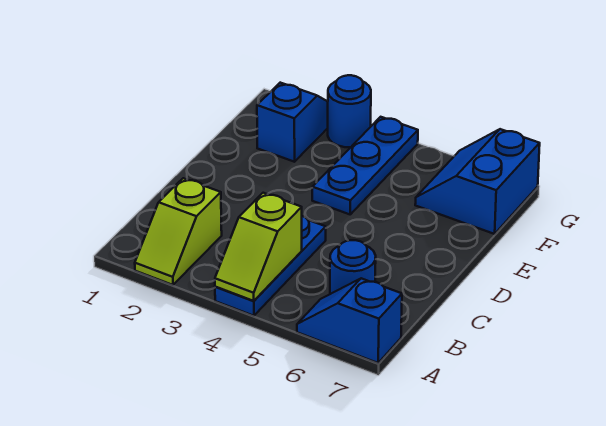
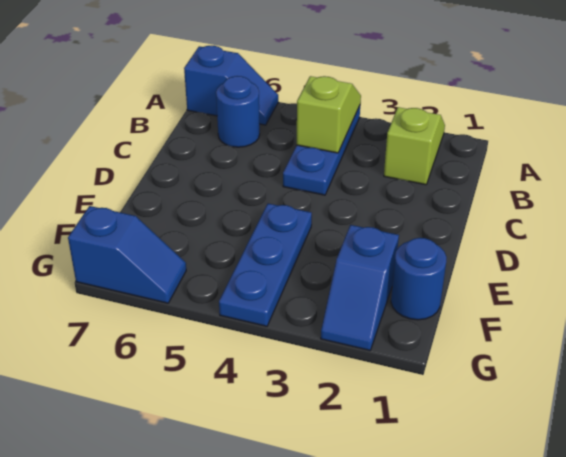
blue slope F6:G7 level 1 top 7 -> blue slope G6:G7 level 1 top 7
blue round brick G3 level 1 -> blue round brick F1 level 1

